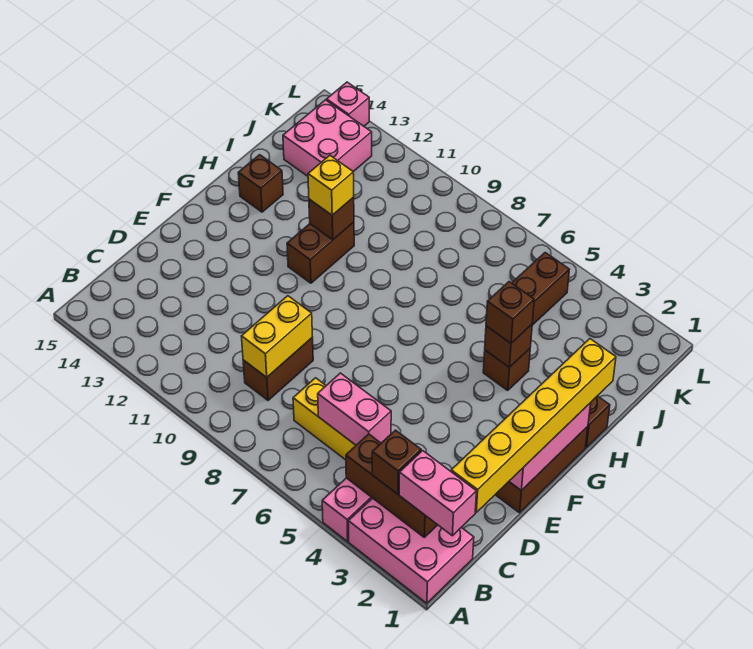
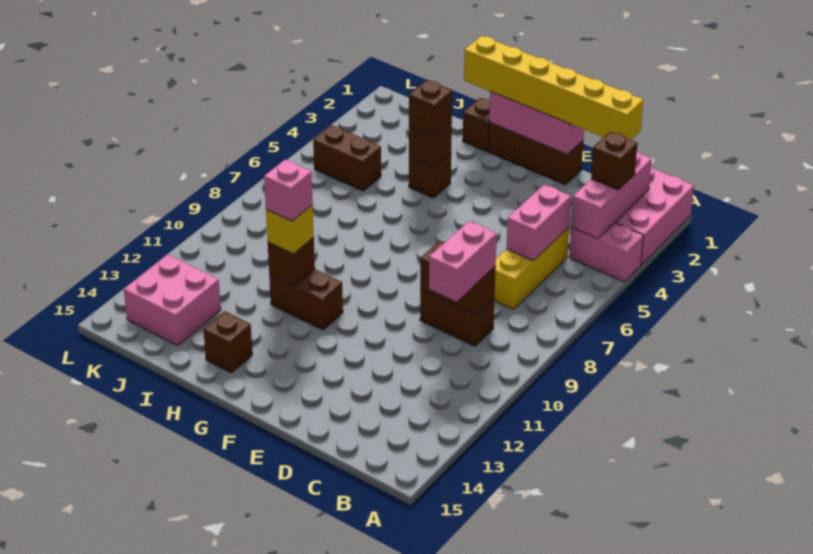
pink brick B1:B2 level 3 -> pink brick C9:C10 level 3
brown brick B2:B4 level 2 -> pink brick B2:B4 level 2
yellow brick C9:D9 level 2 -> brown brick C9:D9 level 2
pink brick L14 level 1 -> pink brick H11 level 4

